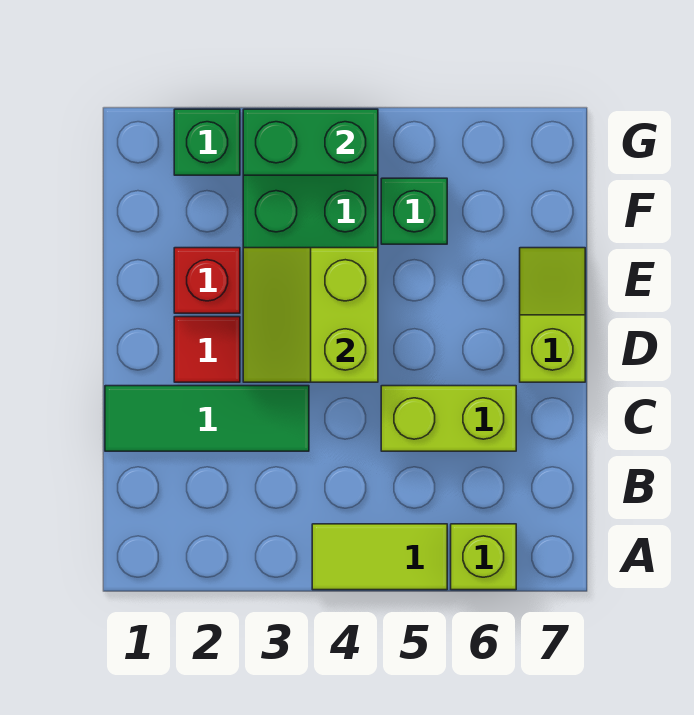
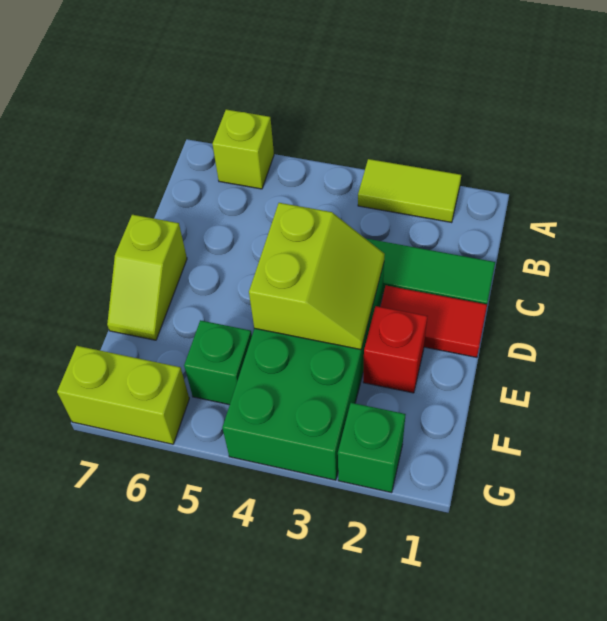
lime tile A4:A5 level 1 -> lime tile A2:A3 level 1
lime brick C5:C6 level 1 -> lime brick G6:G7 level 1
red tile D2 level 1 -> red tile D1:D2 level 1
green brick G3:G4 level 2 -> none

